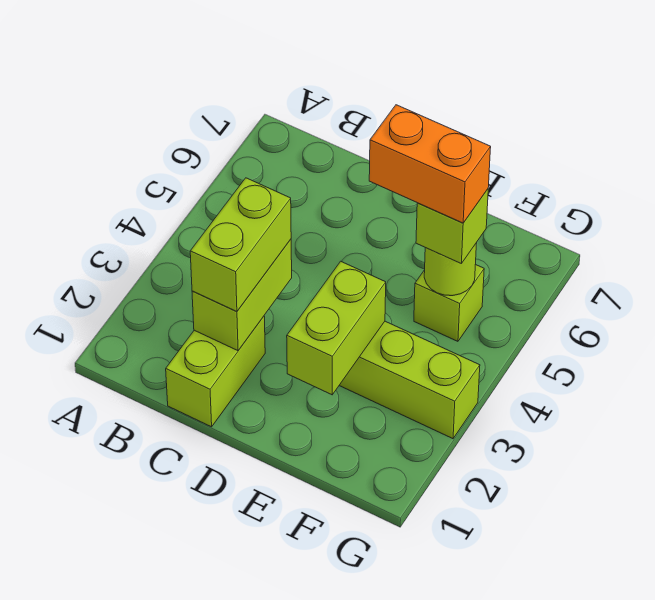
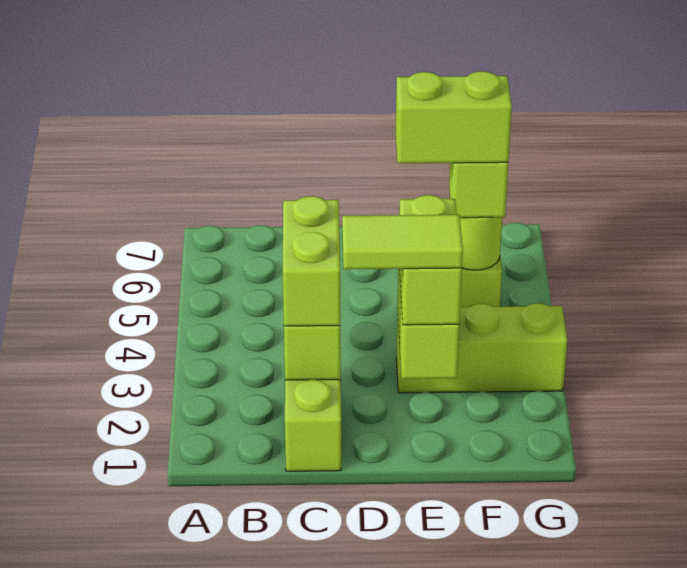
none -> lime tile D2:E2 level 4
none -> lime brick E2:E3 level 3
orange brick E5:F5 level 4 -> lime brick E5:F5 level 4

